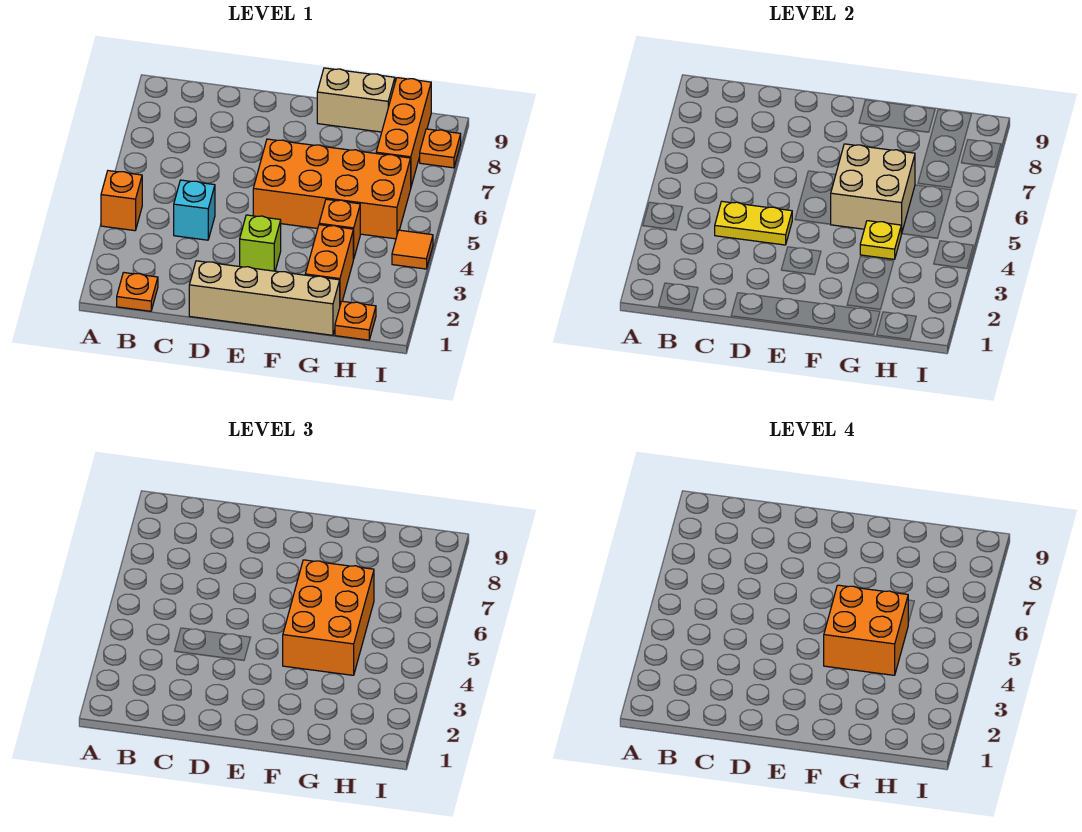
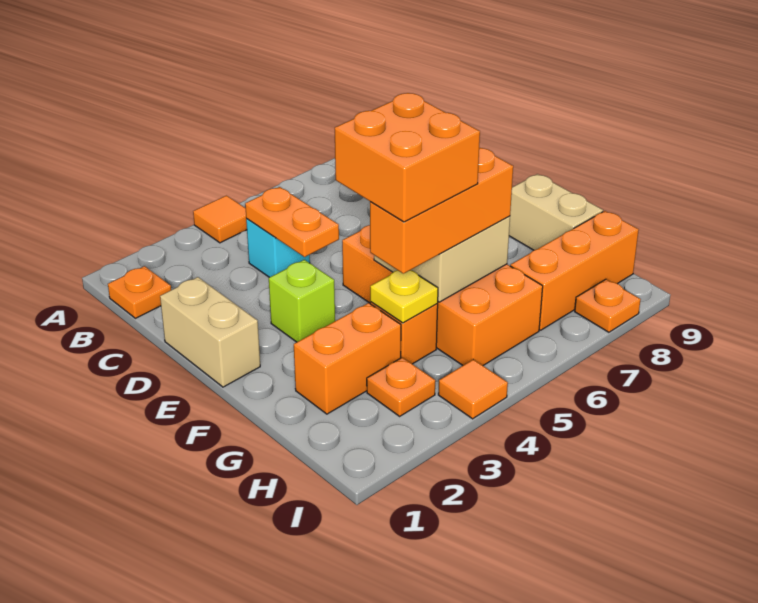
orange brick A4 level 1 -> orange tile A4 level 1
yellow plate C4:D4 level 2 -> orange plate C4:D4 level 2
tan brick D1:G1 level 1 -> tan brick D1:E1 level 1
orange brick F4:G6 level 3 -> orange brick G4:G6 level 3
orange plate H1 level 1 -> orange plate H3 level 1

